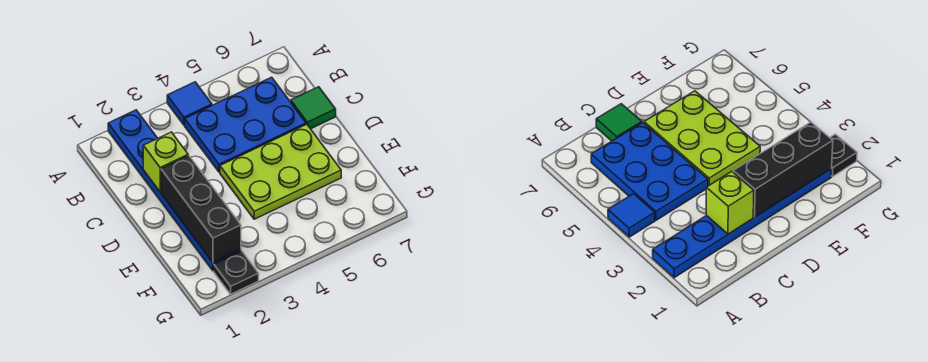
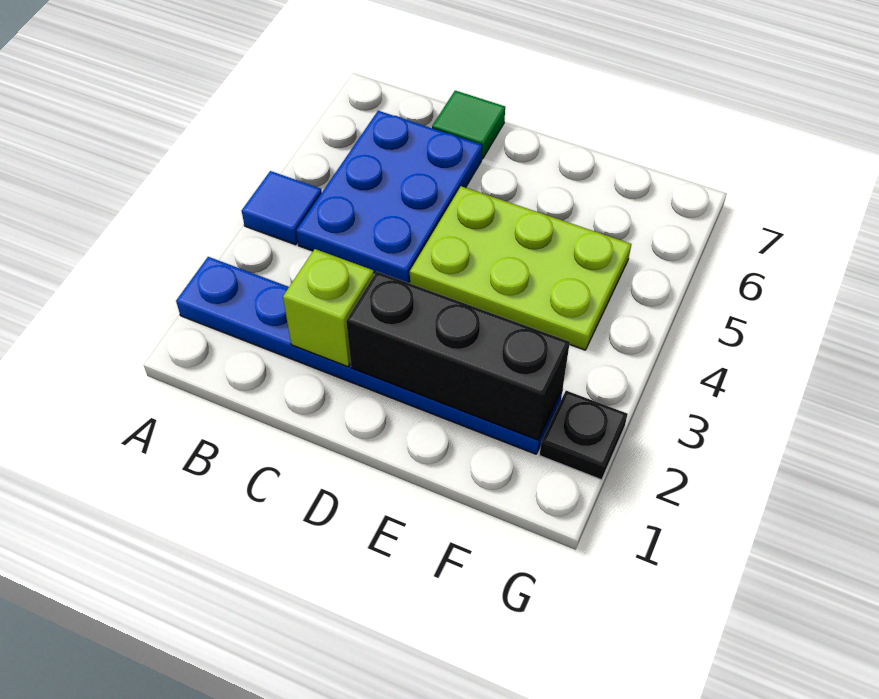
lime plate D4:E6 level 1 -> lime plate D4:F5 level 1

